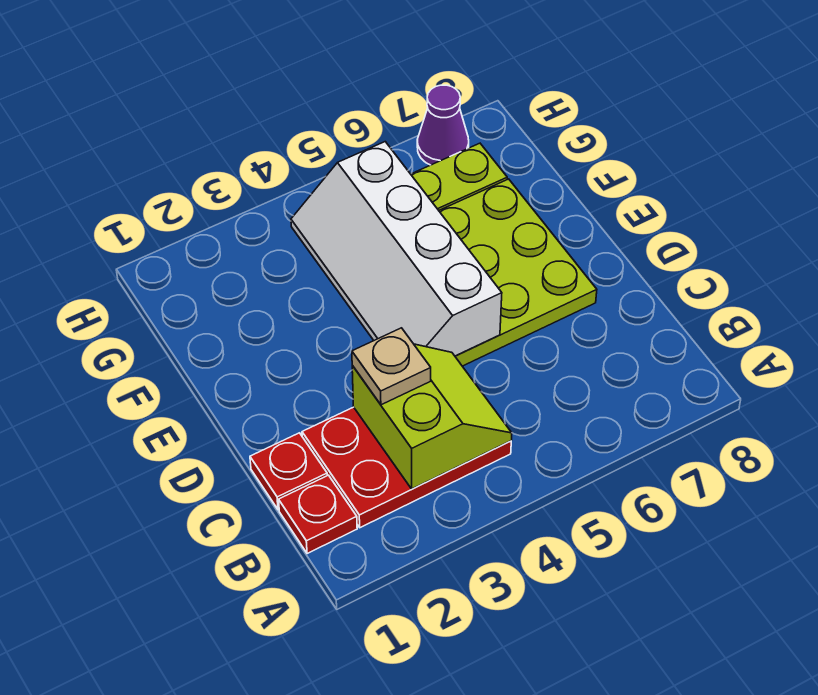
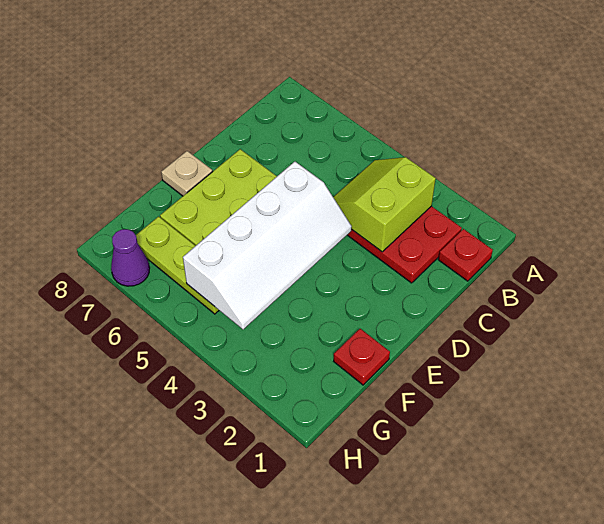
red plate C1 level 1 -> red plate F1 level 1
tan plate C3 level 3 -> tan plate E8 level 1

